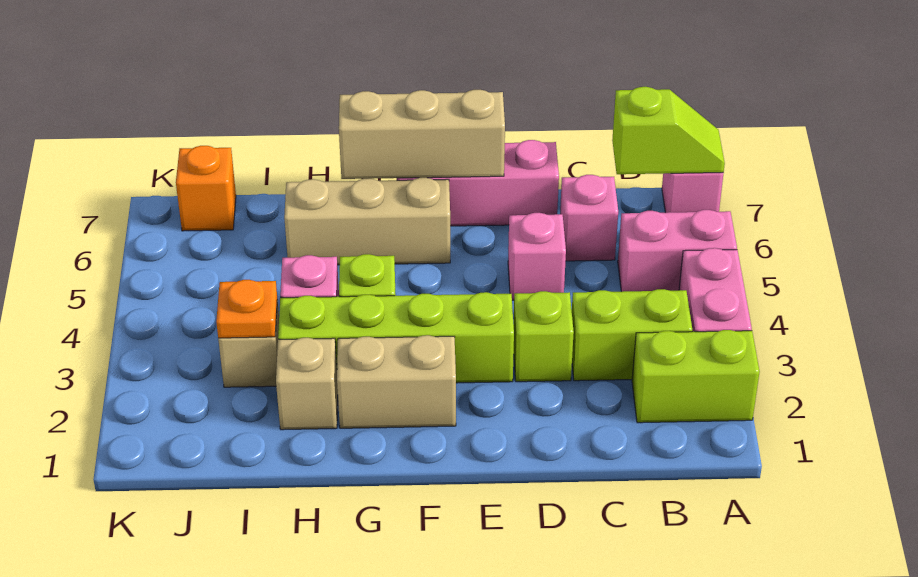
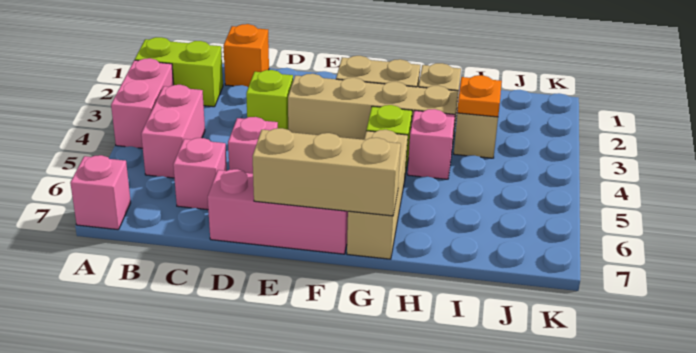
pink brick A5:B5 level 1 -> pink brick B4:B5 level 1
lime slope A7:B7 level 2 top B -> none
lime brick B3:C3 level 1 -> none
lime brick E3:H3 level 1 -> tan brick E3:H3 level 1
tan brick F6:H6 level 1 -> tan brick G5:G7 level 1
orange brick J7 level 1 -> orange brick C1 level 1

